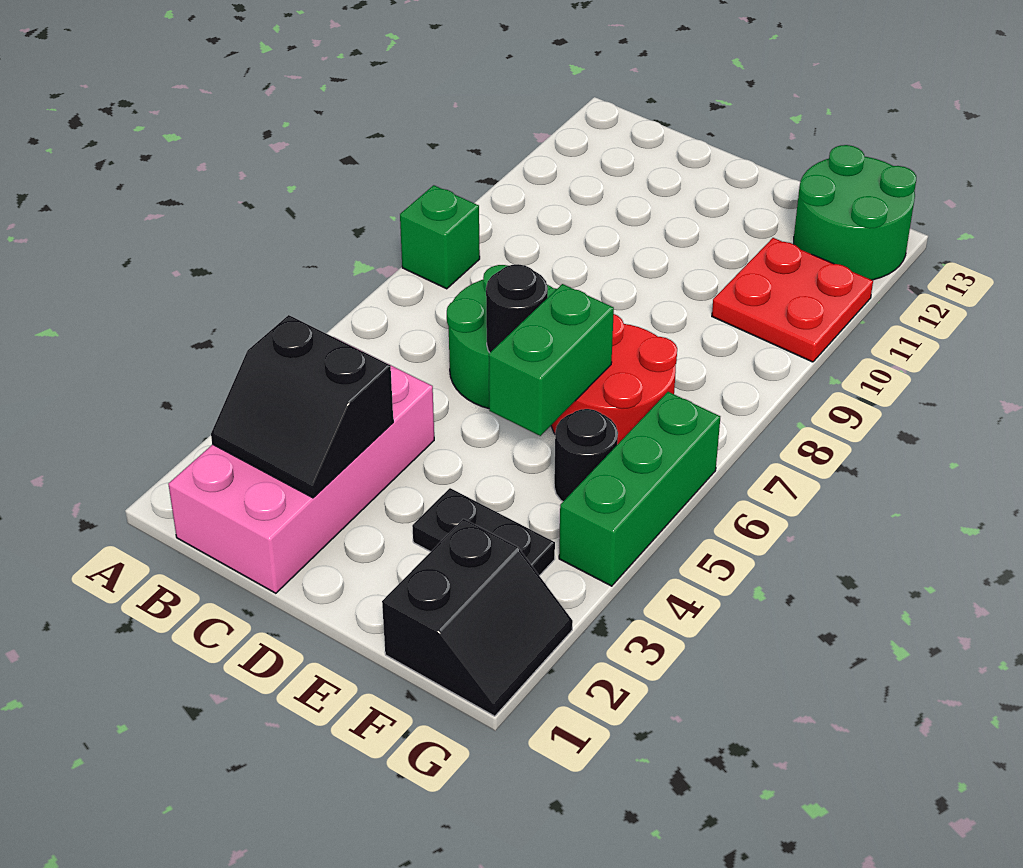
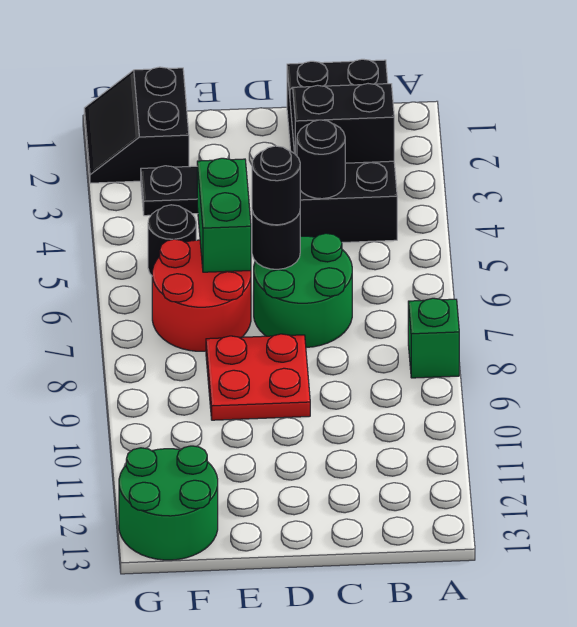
pink brick B1:C4 level 1 -> black brick B1:C4 level 1
none -> black round brick C4 level 2
none -> black round brick D6 level 3
red plate F10:G11 level 1 -> red plate D8:E9 level 1
green brick G4:G6 level 1 -> none

